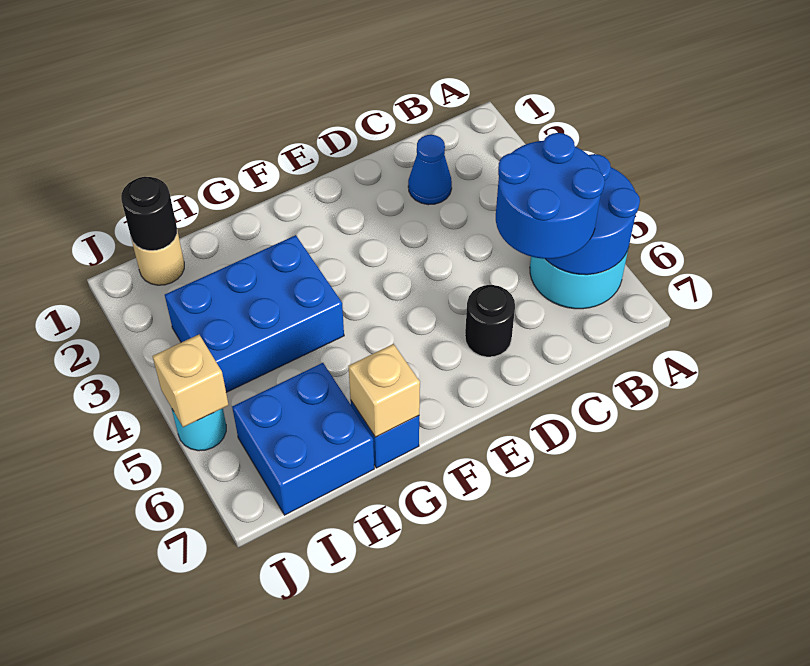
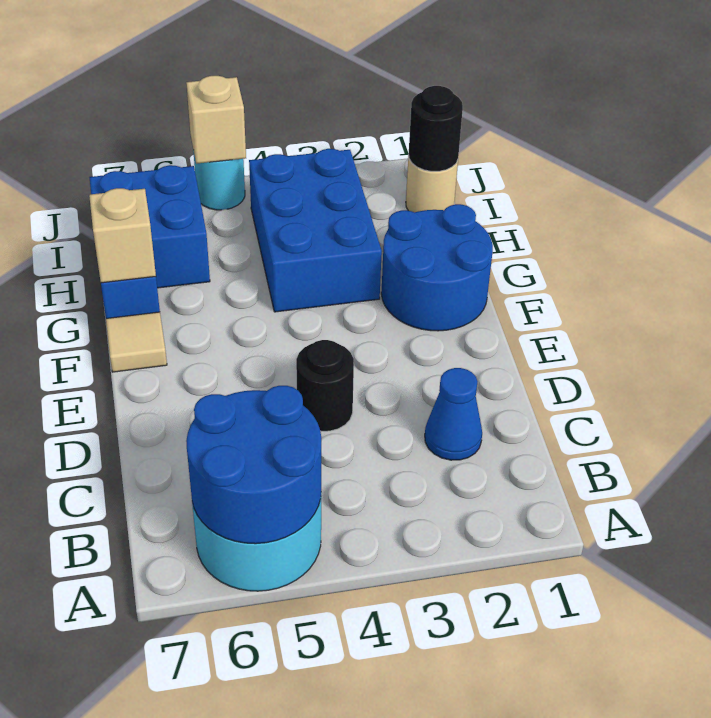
blue round brick B5:C6 level 3 -> blue round brick F1:G2 level 1
black round brick D6 level 1 -> black round brick D4 level 1
none -> tan tile F7 level 1

